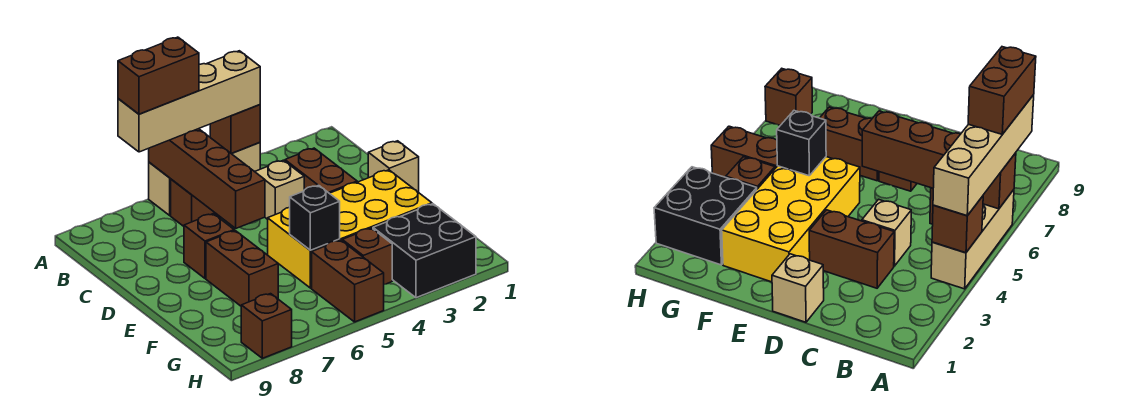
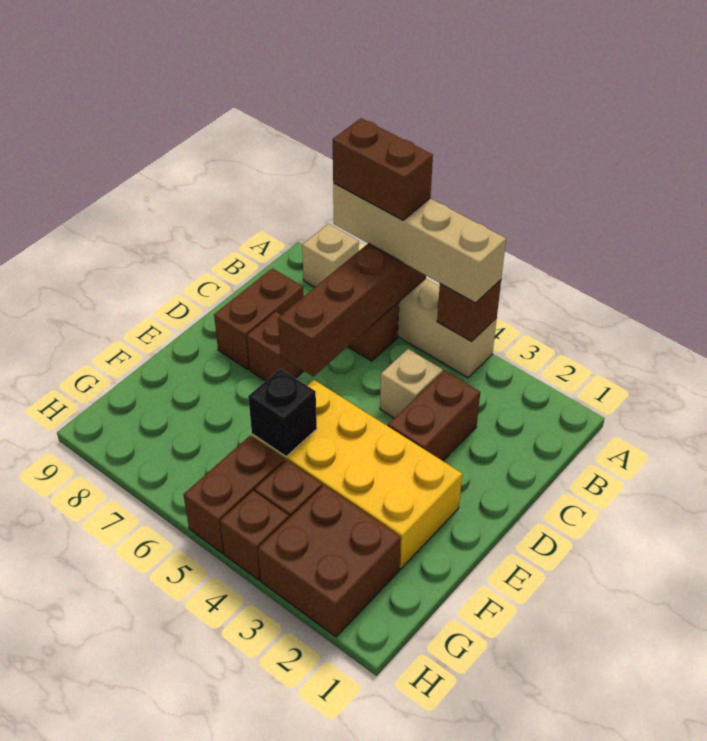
tan brick D1 level 1 -> tan brick A8 level 1
brown brick E7:F7 level 1 -> brown brick C8:D8 level 1
black brick G2:H3 level 1 -> brown brick G2:H3 level 1
brown brick H8 level 1 -> brown brick H4 level 1

